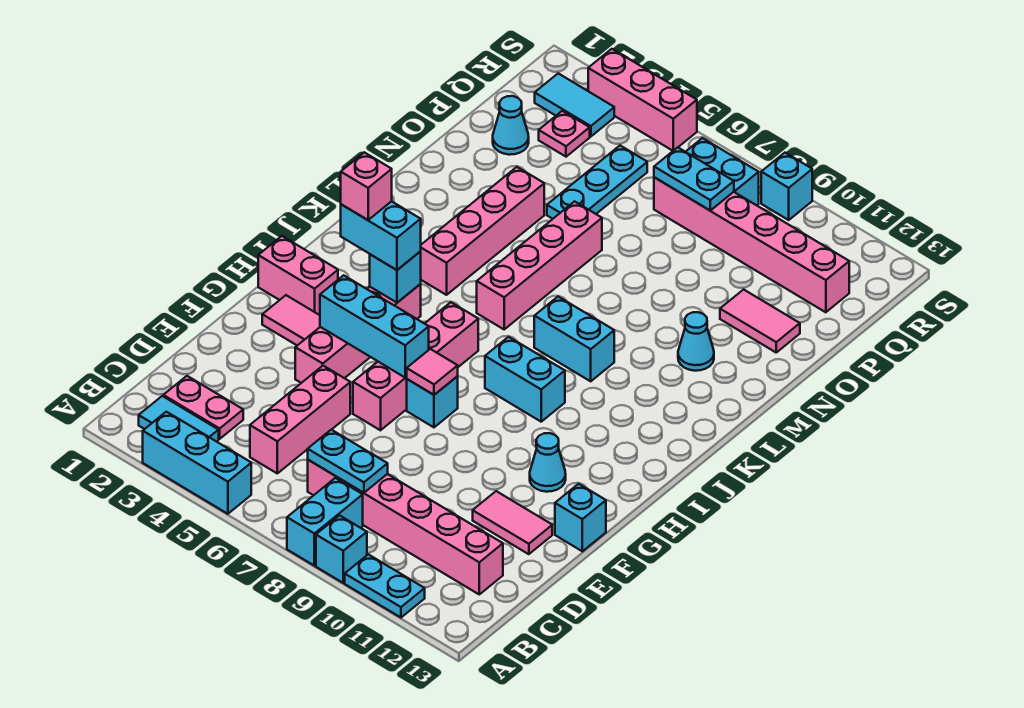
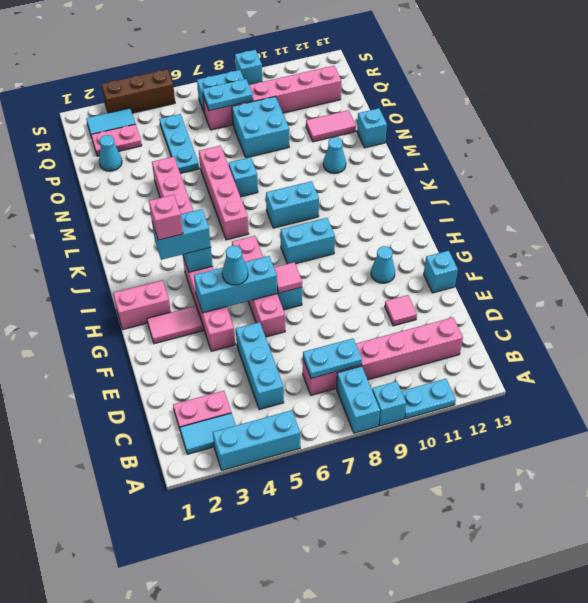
pink brick C5:E5 level 1 -> cyan brick C5:E5 level 1
pink tile E11:E12 level 1 -> pink tile E11 level 1
none -> cyan cone G5 level 3
none -> cyan brick M7 level 1
none -> cyan brick N13 level 1
none -> cyan brick O8:P9 level 1
pink plate Q3 level 1 -> pink plate Q2:Q3 level 1
pink brick S3:S5 level 1 -> brown brick S3:S5 level 1

